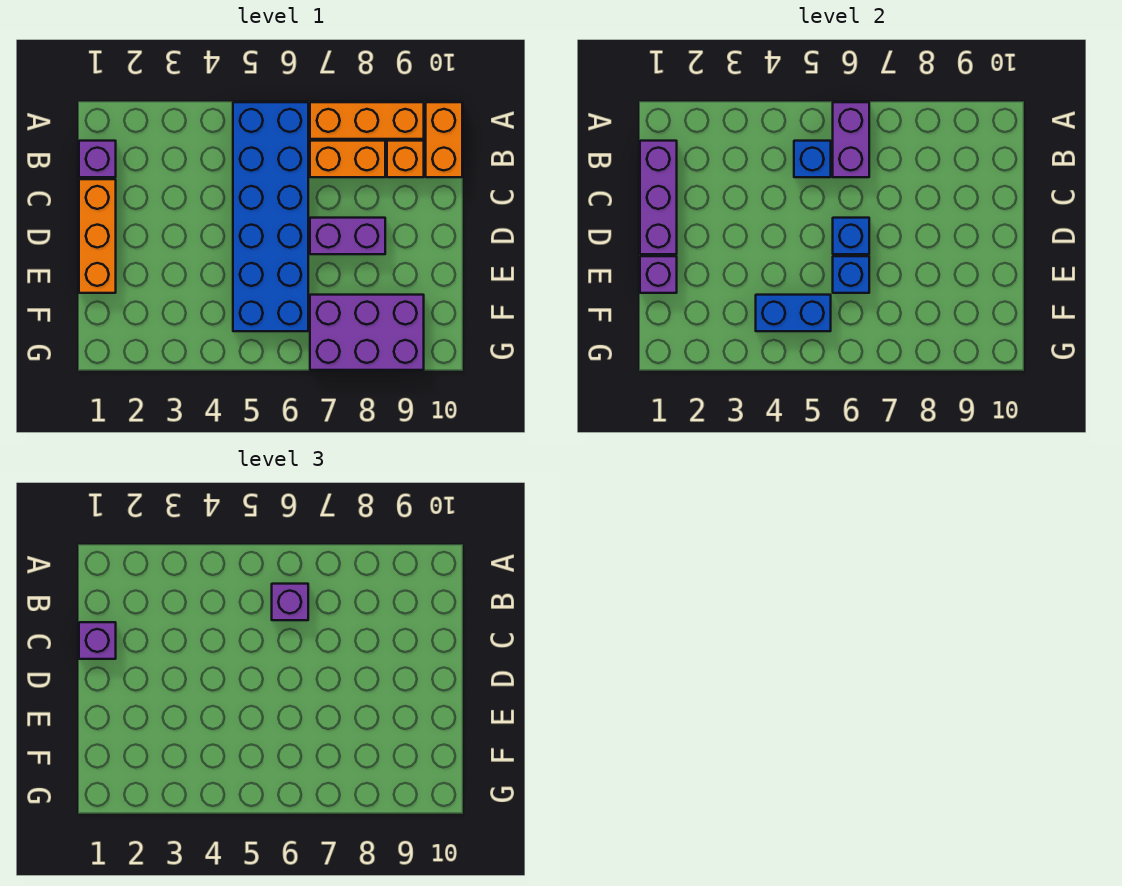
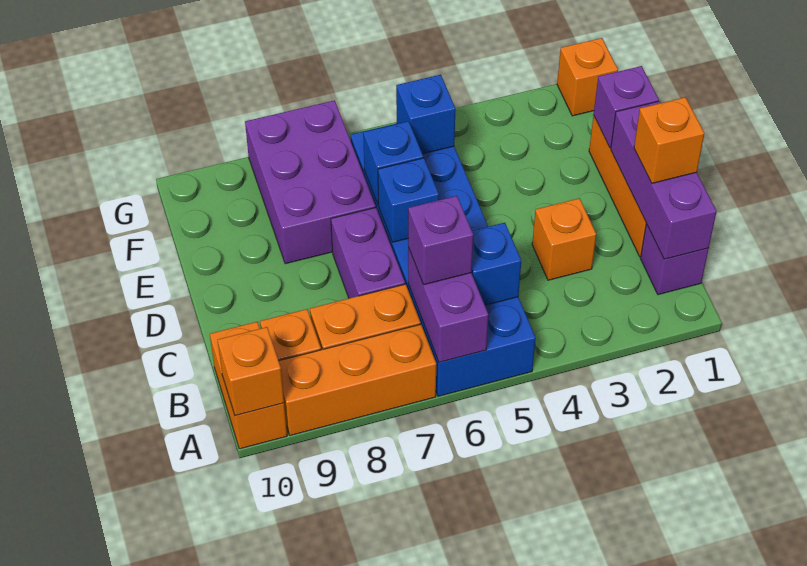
none -> orange brick A10 level 2
purple brick C1 level 3 -> orange brick C1 level 3
none -> orange brick C3 level 1
purple brick D7:D8 level 1 -> purple brick C7:D7 level 1
blue brick F4:F5 level 2 -> blue brick F5 level 2
purple brick F7:G9 level 1 -> purple brick E7:G8 level 1
none -> orange brick G1 level 1

